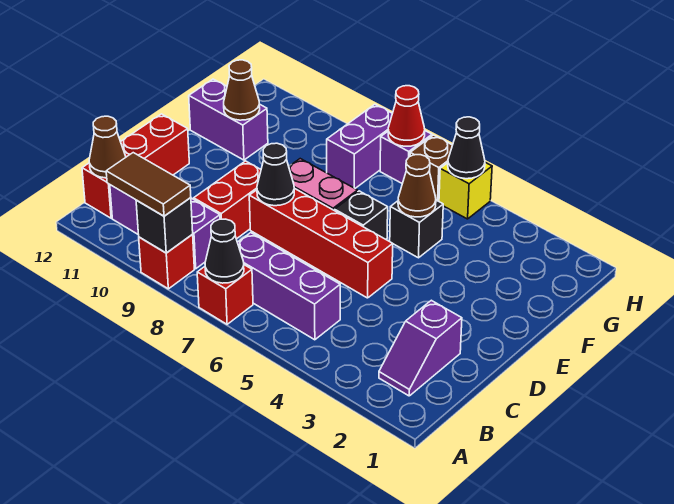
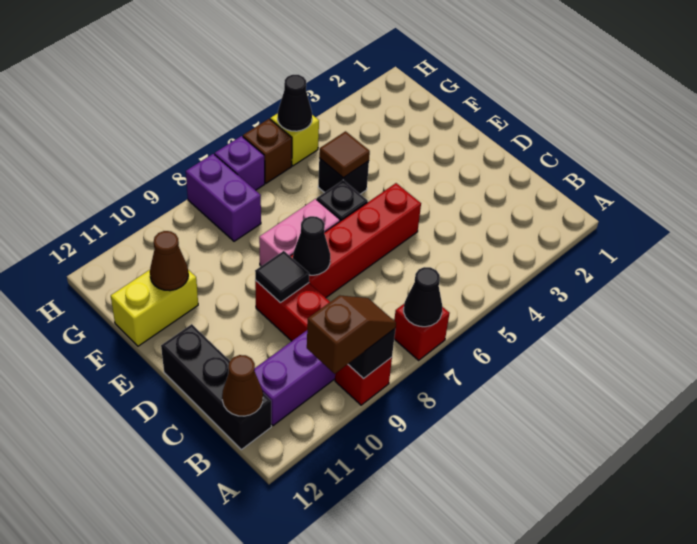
brown tile A9:A10 level 3 -> brown slope A9:A10 level 3 top 10
purple slope B2:C2 level 1 top C -> none
purple brick B5:B7 level 1 -> none
red brick B12:D12 level 1 -> black brick B12:D12 level 1
none -> black tile D9 level 2
brown cone F5 level 2 -> brown tile F5 level 2
purple brick F11:F12 level 1 -> yellow brick F11:F12 level 1
red cone H7 level 2 -> none

